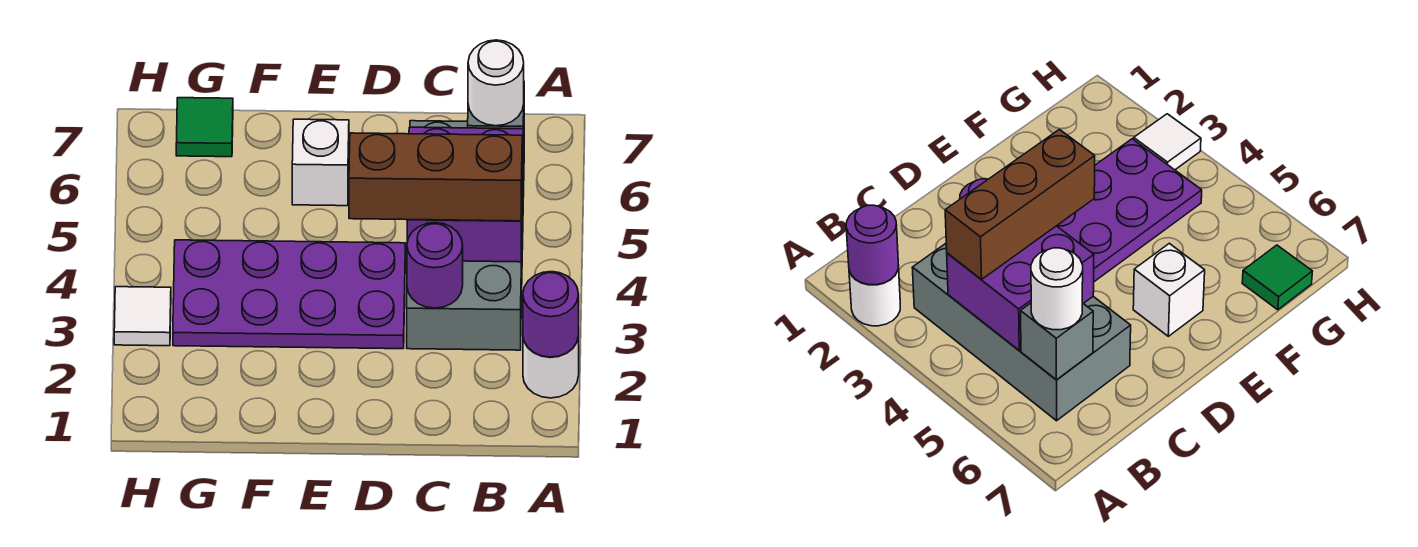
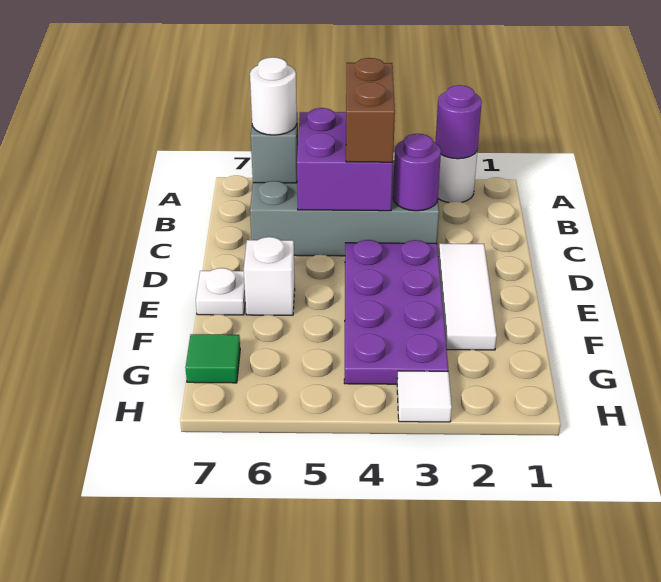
brown brick B4:D4 level 3 -> brown brick B4:C4 level 3
none -> white tile D2:F2 level 1
none -> white plate E7 level 1

